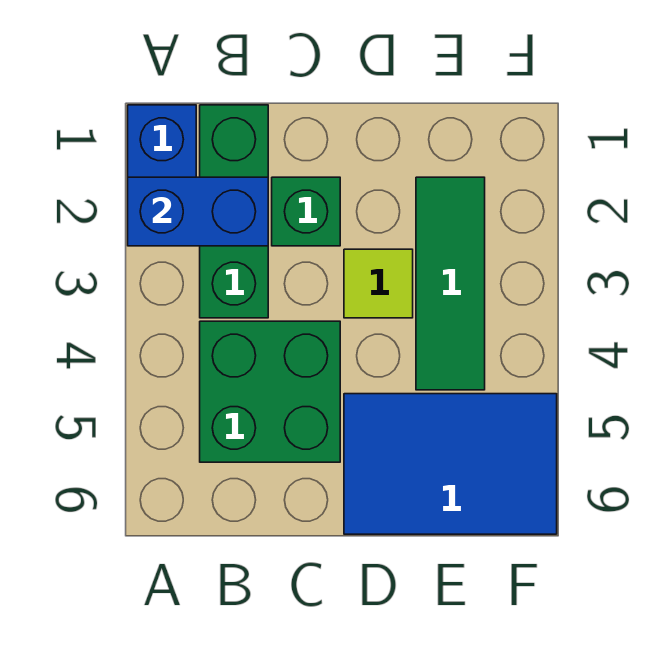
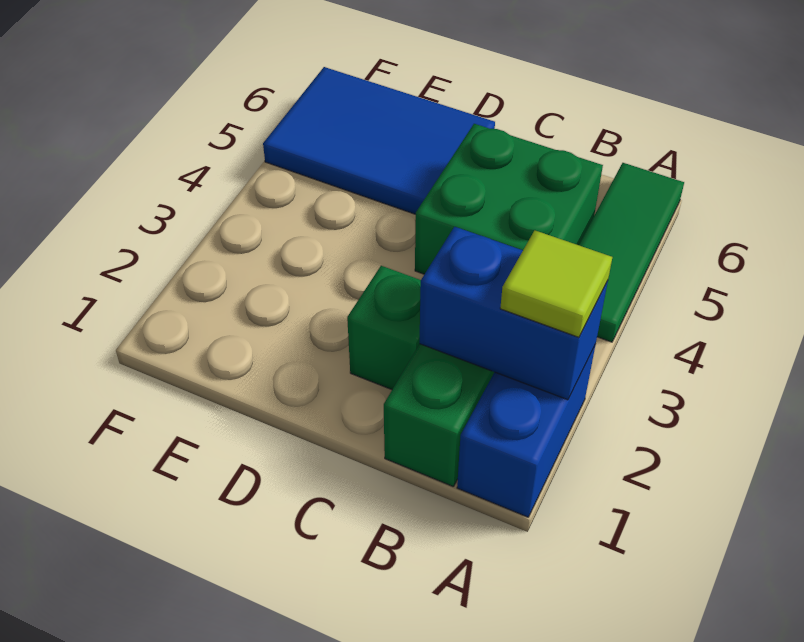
lime tile D3 level 1 -> lime tile A2 level 3
green tile E2:E4 level 1 -> green tile A4:A6 level 1

